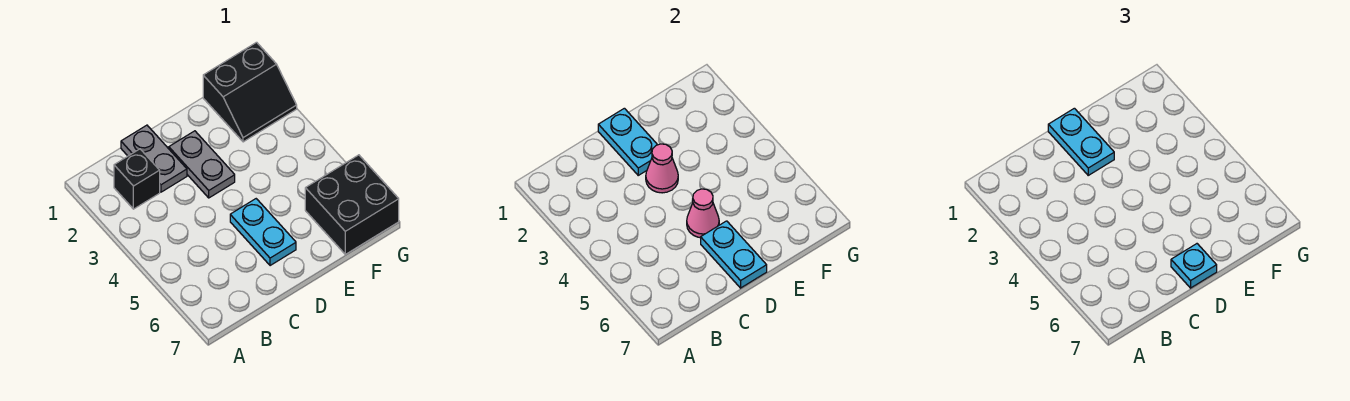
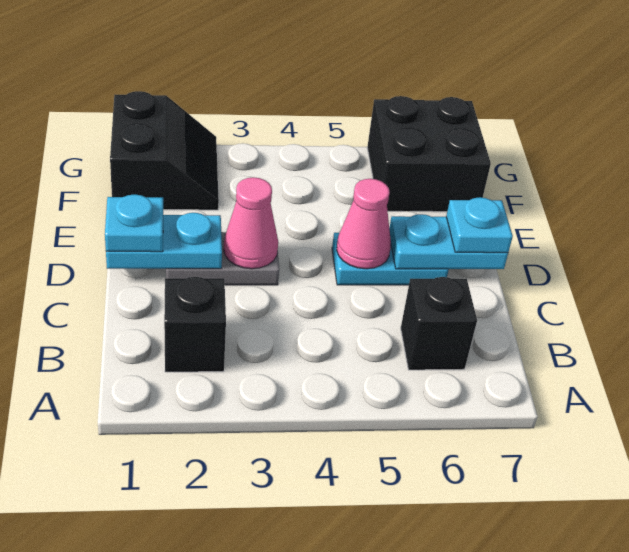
none -> black brick B6 level 1
grey plate C1:C2 level 1 -> none
cyan plate D1:D2 level 3 -> cyan plate D1 level 3

